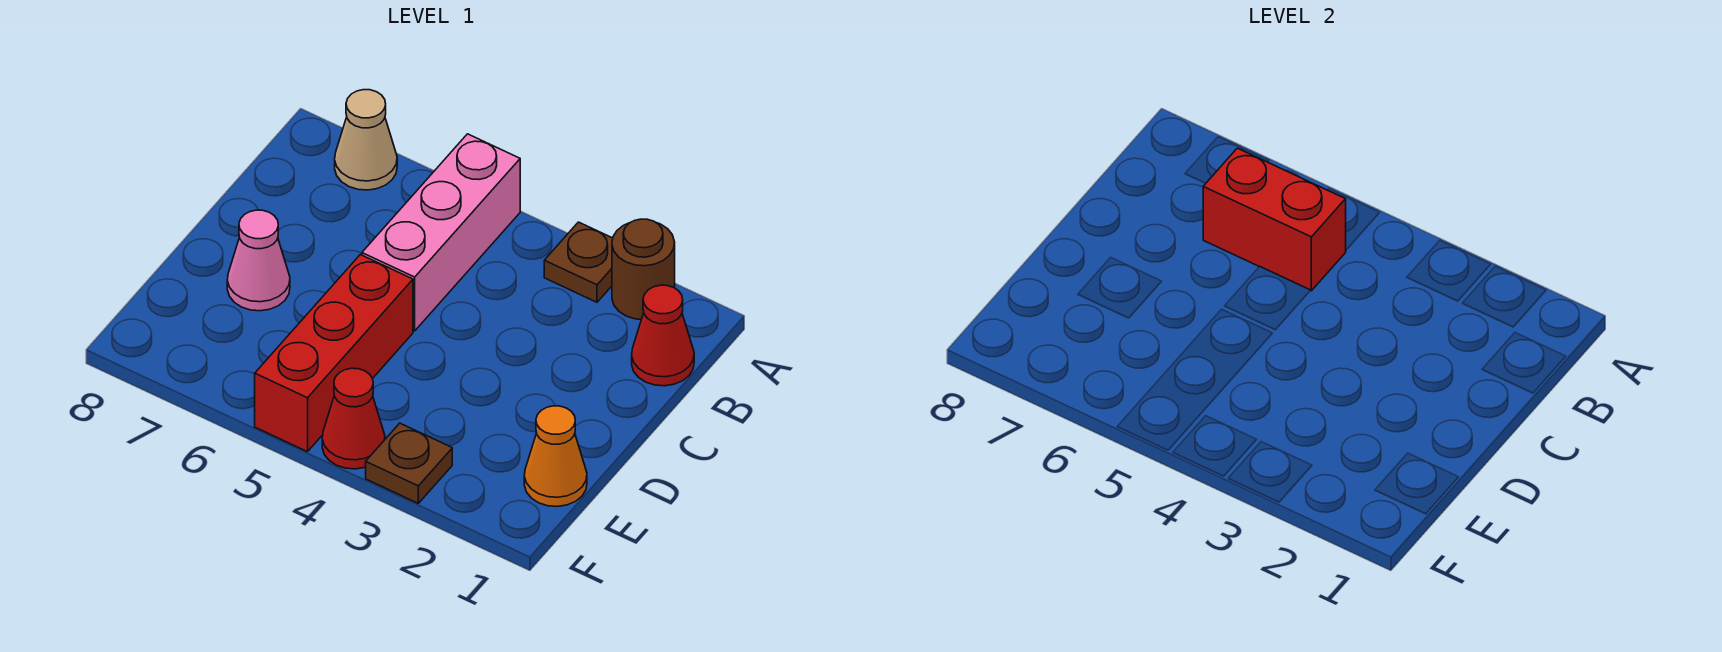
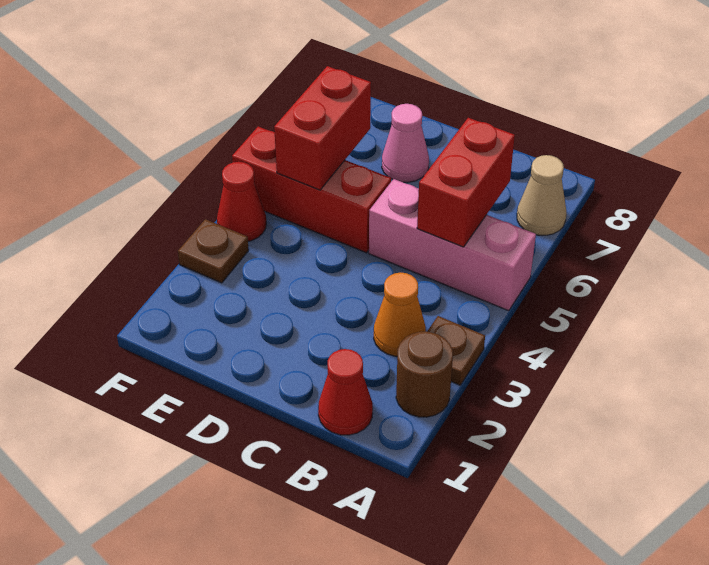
orange cone E1 level 1 -> orange cone B3 level 1
none -> red brick E5:E6 level 2

